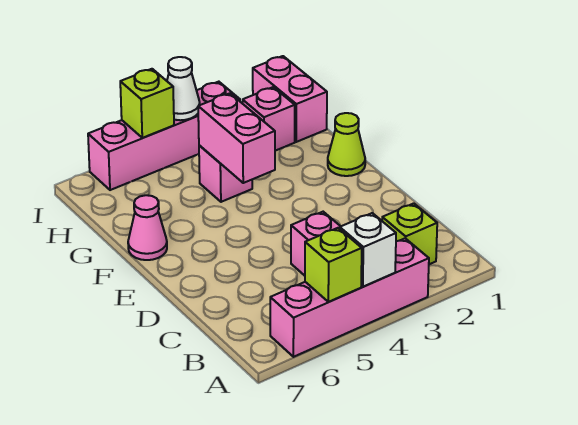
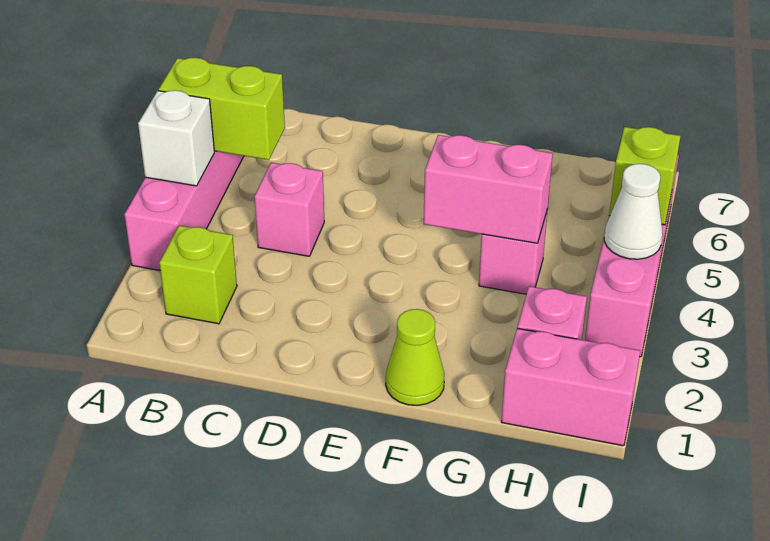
lime brick A5 level 2 -> lime brick A5:B5 level 2
pink cone F7 level 1 -> none

